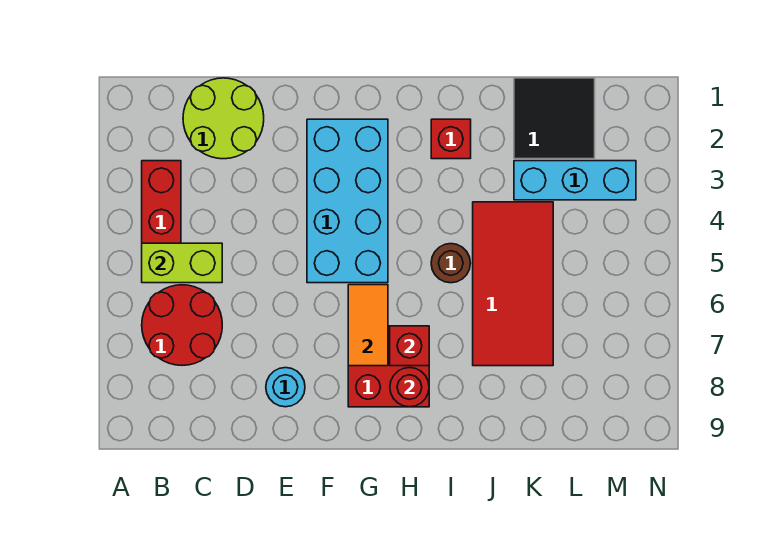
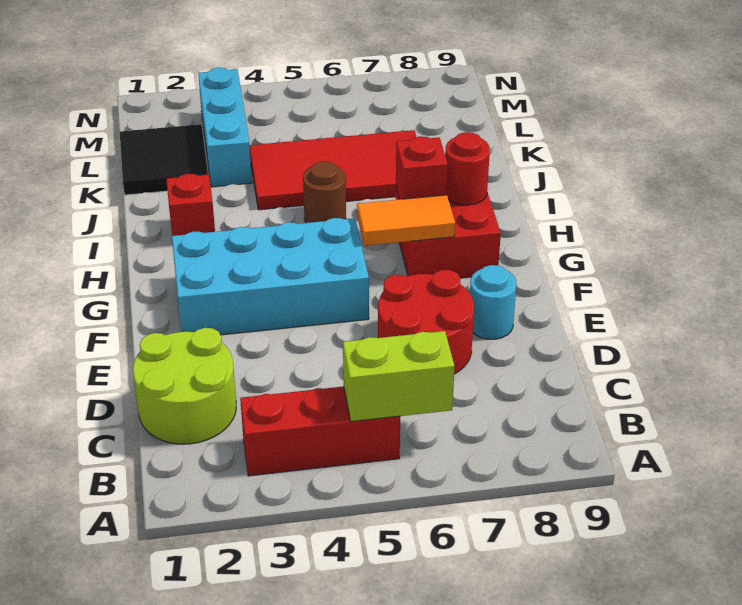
lime brick B5:C5 level 2 -> lime brick B5:B6 level 2
red round brick B6:C7 level 1 -> red round brick D6:E7 level 1

